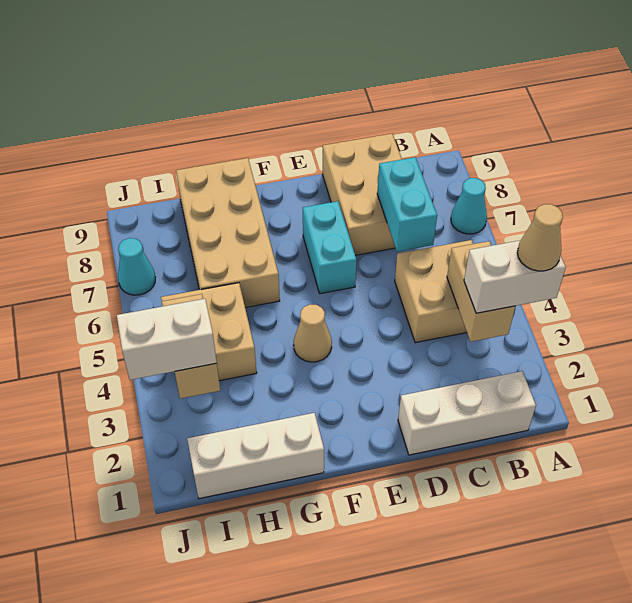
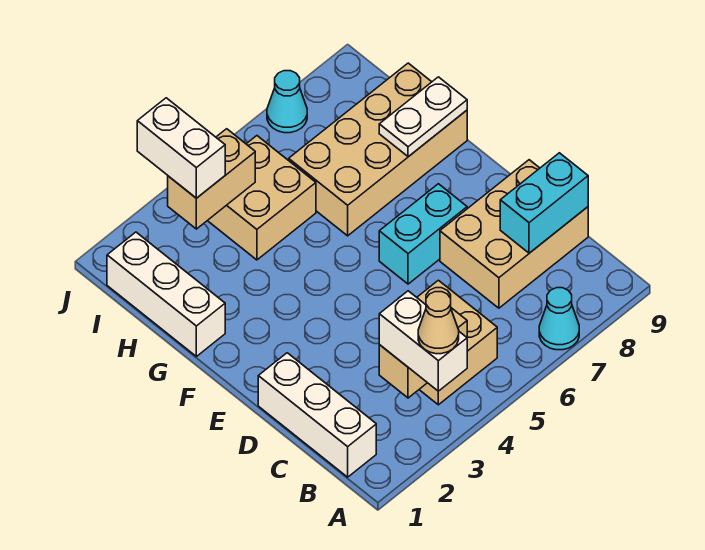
cyan brick C6:C7 level 2 -> cyan brick C8:C9 level 2
tan cone F4 level 1 -> none
none -> white plate G8:G9 level 2

